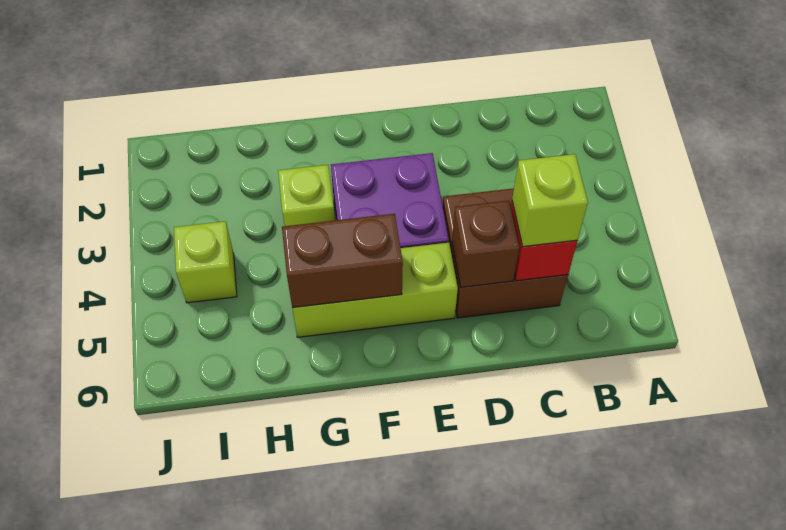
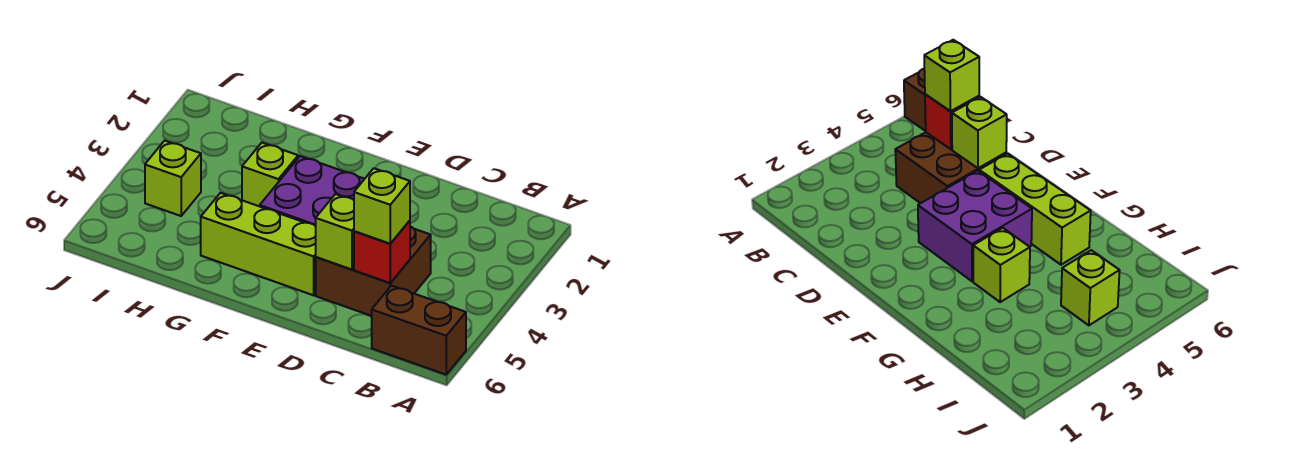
brown brick D5 level 2 -> lime brick D5 level 2
brown brick F5:G5 level 2 -> brown brick A6:B6 level 1

